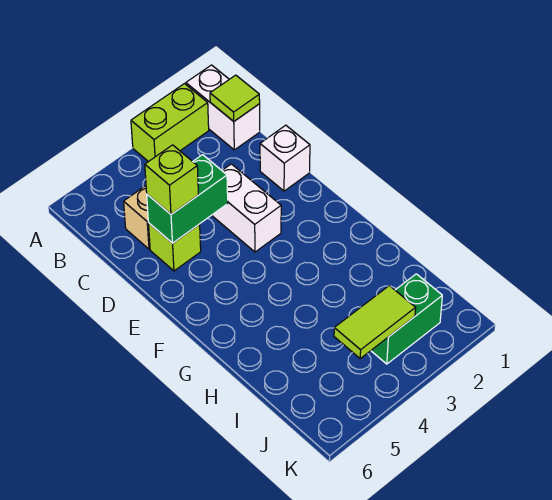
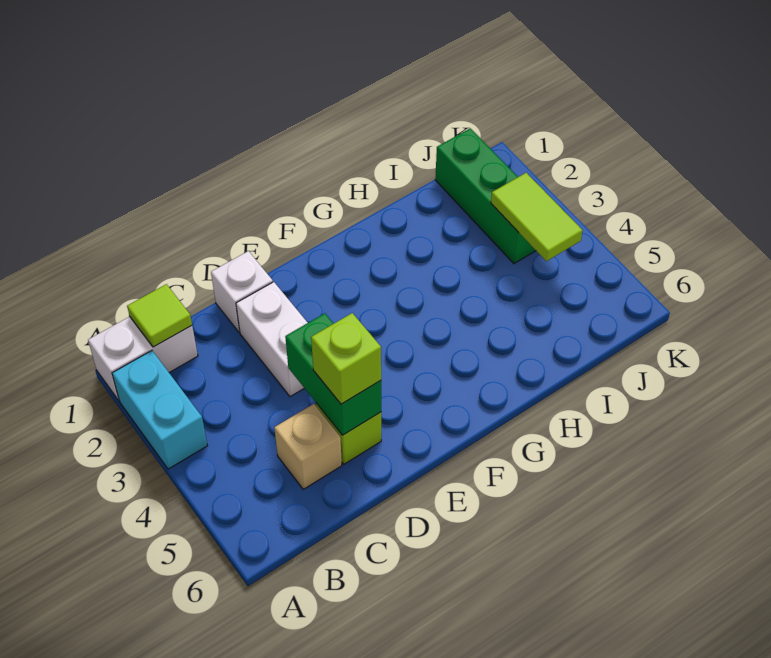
lime brick A2:A3 level 1 -> cyan brick A2:A3 level 1
white brick D3:E3 level 1 -> white brick D2:D3 level 1
green brick J2:J3 level 1 -> green brick J1:J3 level 1

